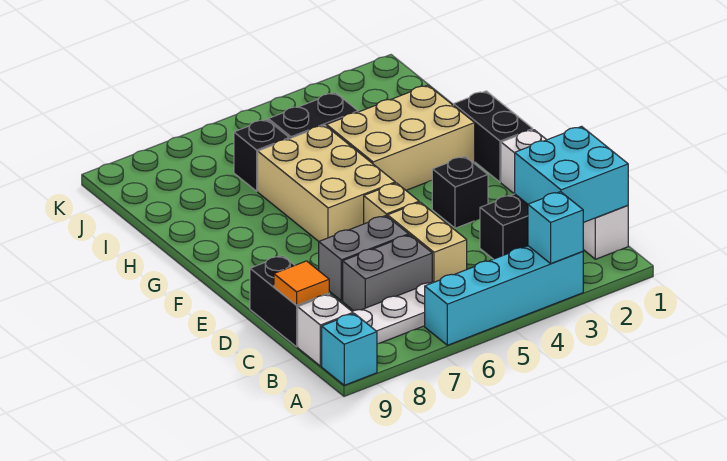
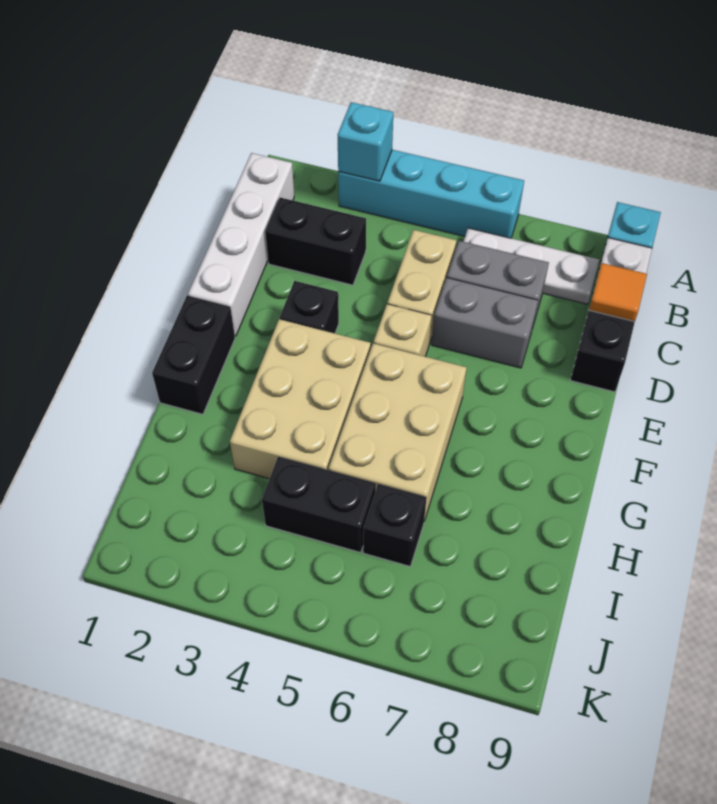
cyan brick B1:C2 level 2 -> none
tan brick G2:H4 level 1 -> tan brick F3:H4 level 1

